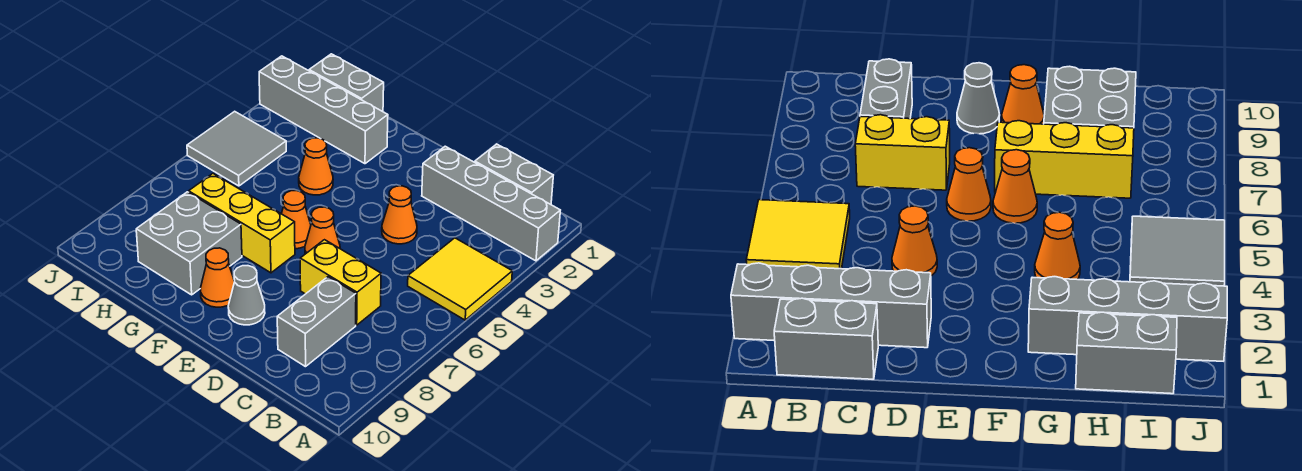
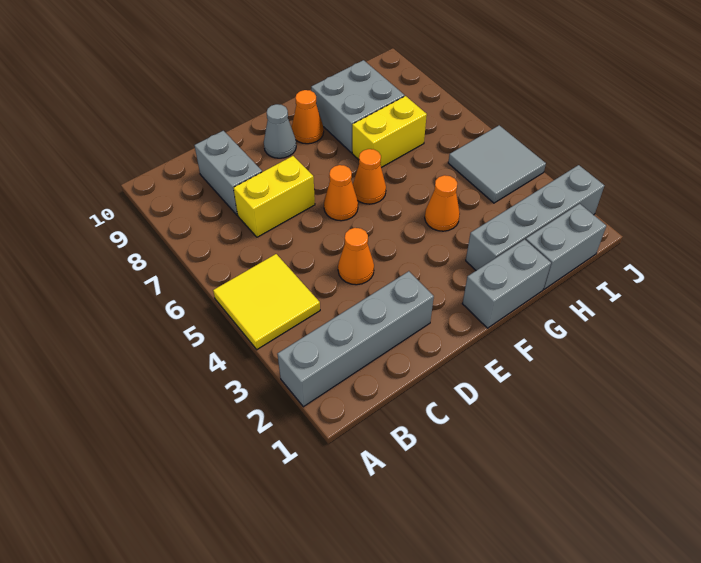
grey brick B1:C1 level 1 -> grey brick F1:G1 level 1
yellow brick F7:H7 level 1 -> yellow brick G7:H7 level 1

